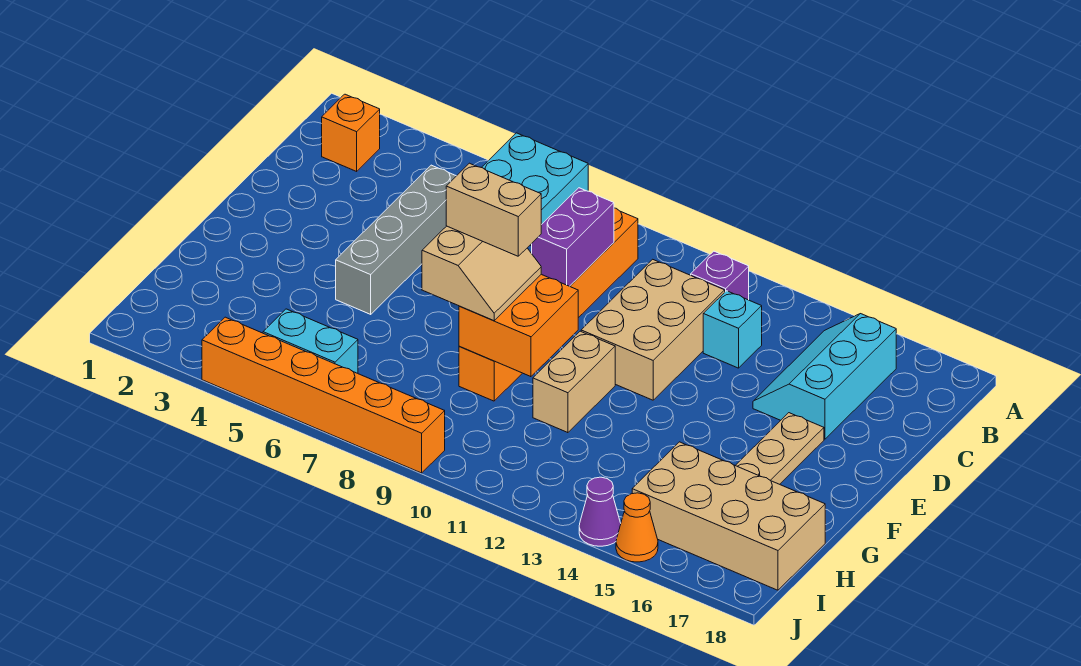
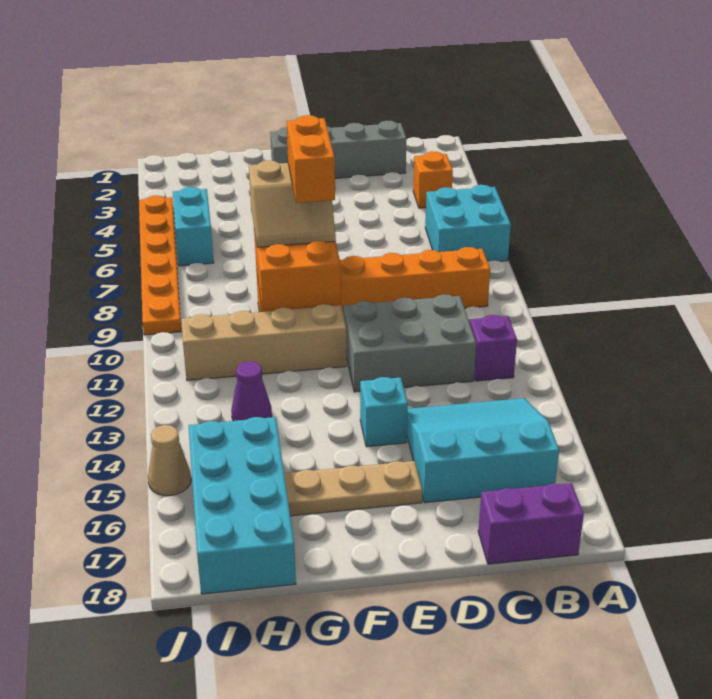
orange brick B2 level 1 -> orange brick B4 level 1
cyan slope B15:D16 level 1 top 16 -> cyan slope B14:D16 level 1 top 16
grey brick C5:F5 level 1 -> grey brick C2:F2 level 1
purple brick C9:D9 level 2 -> purple brick B18:C18 level 1
tan brick C11:E12 level 1 -> grey brick C11:E12 level 1
cyan brick C13 level 1 -> cyan brick E14 level 1
tan brick F8:F9 level 4 -> orange brick F8:F9 level 4
tan brick F11:G11 level 1 -> tan brick F11:I11 level 1
tan brick H15:I18 level 1 -> cyan brick H15:I18 level 1
orange brick J4:J9 level 1 -> orange plate J4:J9 level 1
purple cone J14 level 1 -> purple cone H13 level 1
orange cone J15 level 1 -> tan cone J15 level 1

